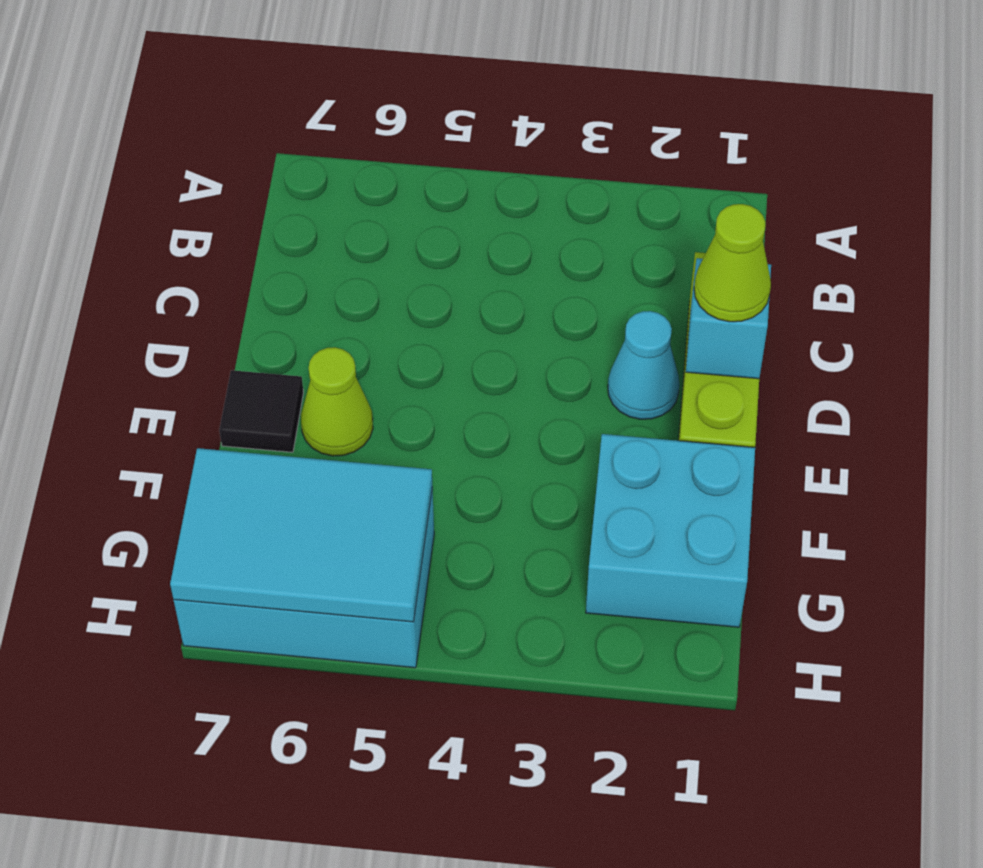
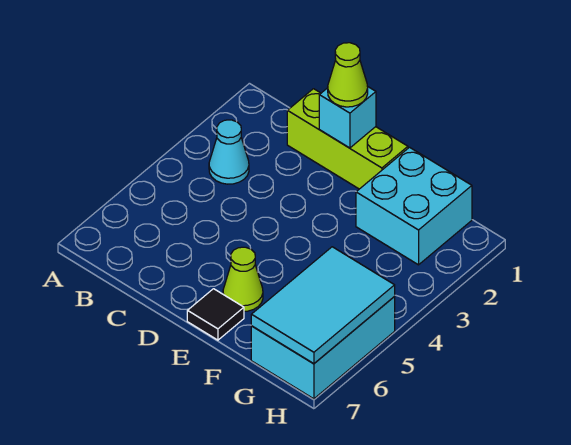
cyan cone D2 level 1 -> cyan cone B3 level 1

